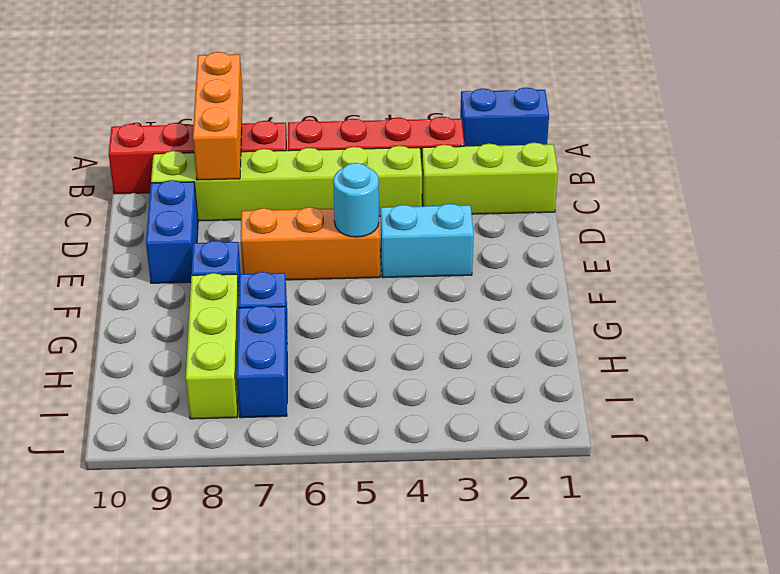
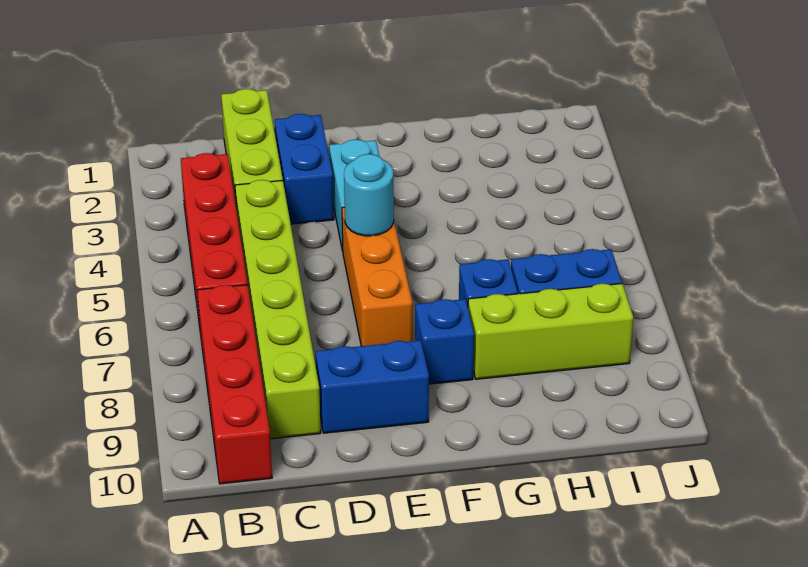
blue brick A1:A2 level 1 -> blue brick D2:D3 level 1
orange brick A8:C8 level 2 -> none

